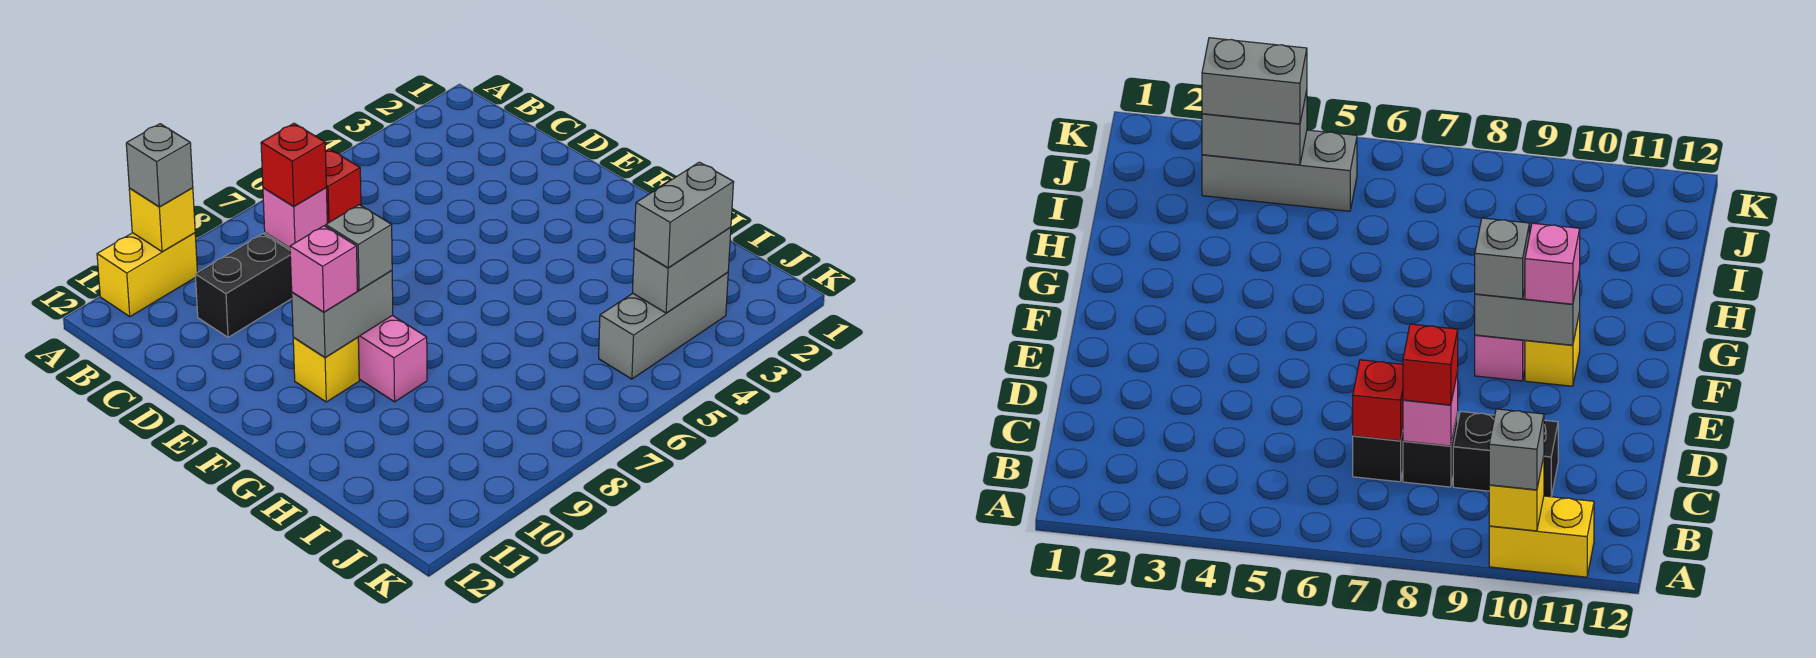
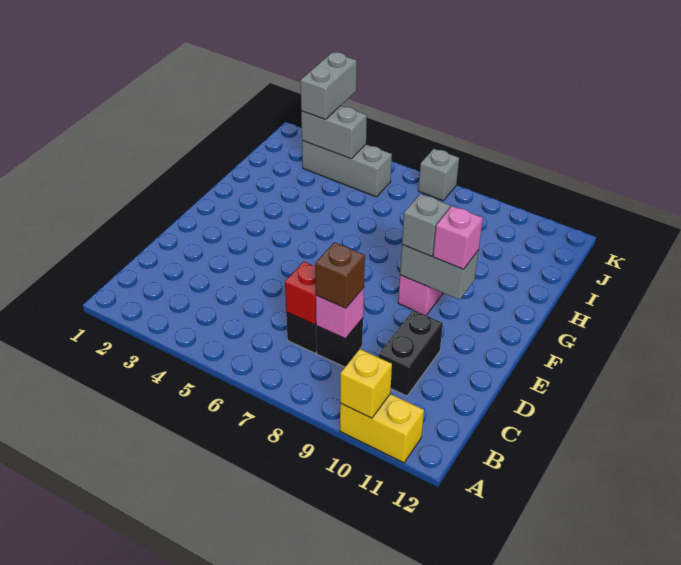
grey brick A10 level 3 -> grey brick K7 level 1
red brick C8 level 3 -> brown brick C8 level 3
black brick C9:C10 level 1 -> black brick C10:D10 level 1
yellow brick F10 level 1 -> none
grey brick J3:J4 level 3 -> grey brick J3:K3 level 3

